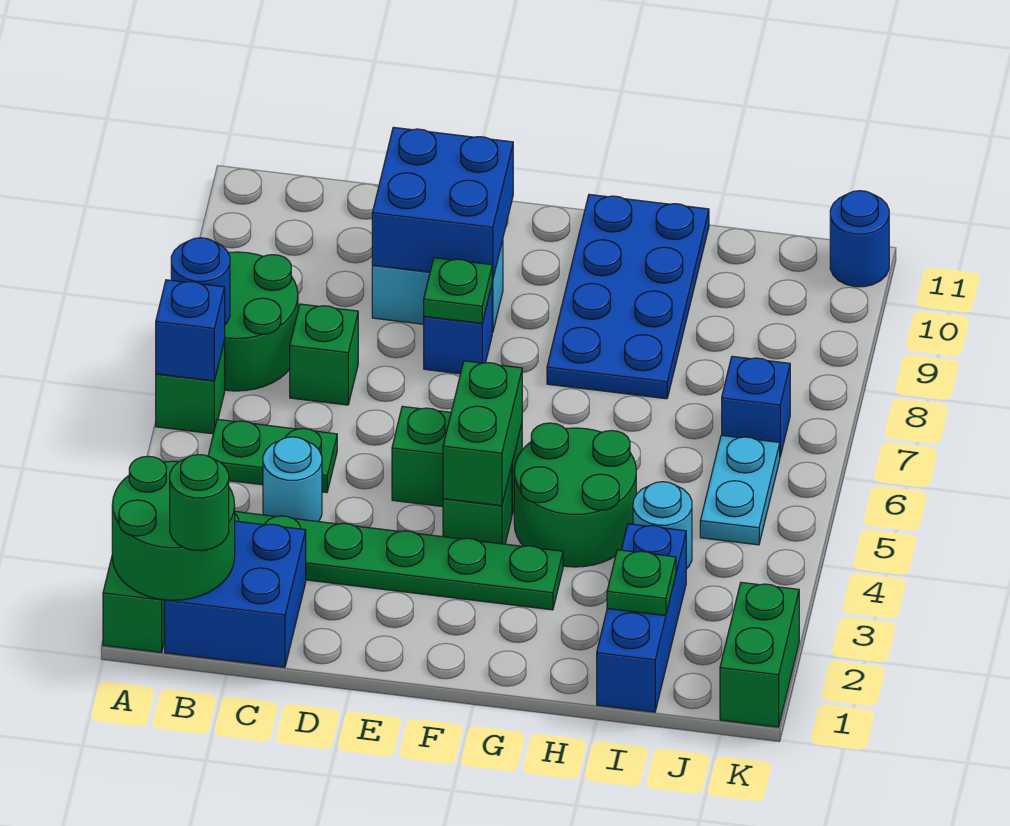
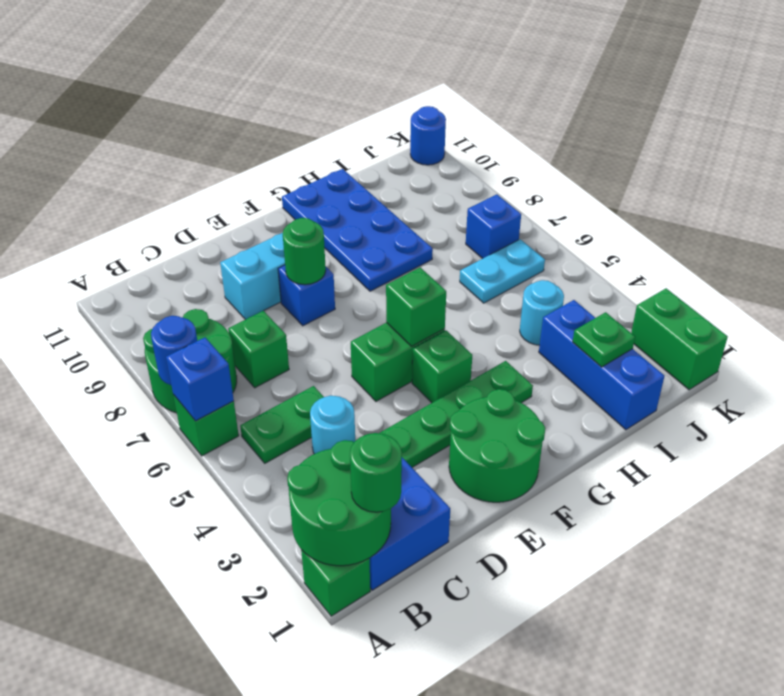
blue brick D9:E10 level 2 -> none
green plate E8 level 2 -> green round brick E8 level 2
green brick F4:F5 level 2 -> green brick F5 level 2
green round brick G4:H5 level 1 -> green round brick E1:F2 level 1
cyan plate J5:J6 level 1 -> cyan plate I6:J6 level 1

